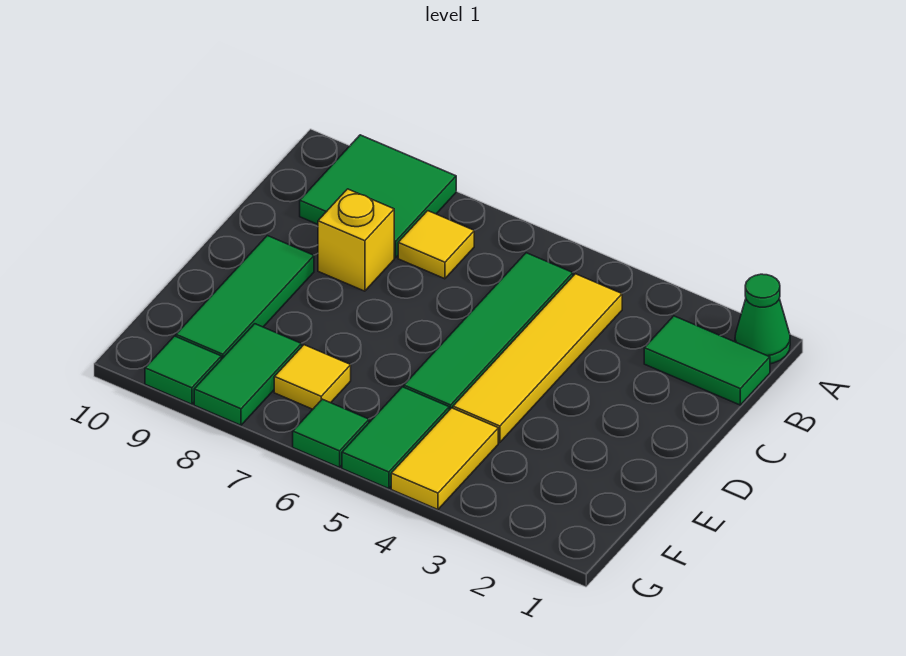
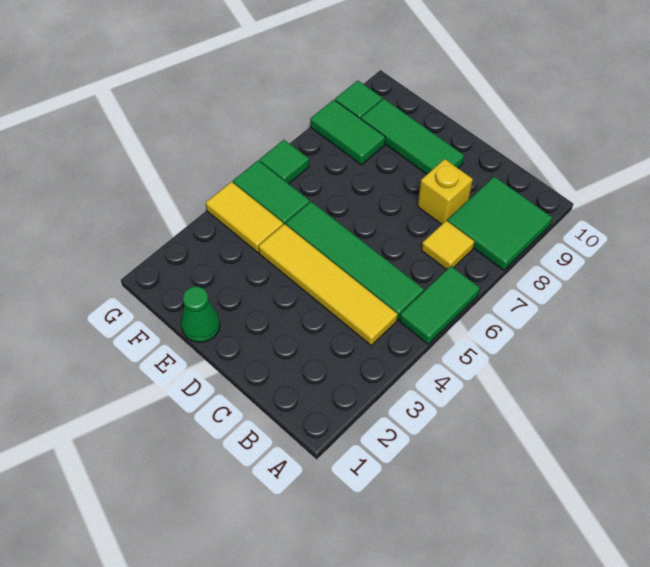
green cone A1 level 1 -> green cone E1 level 1
green tile B1:B2 level 1 -> green tile A5:A6 level 1
yellow tile F7 level 1 -> none

